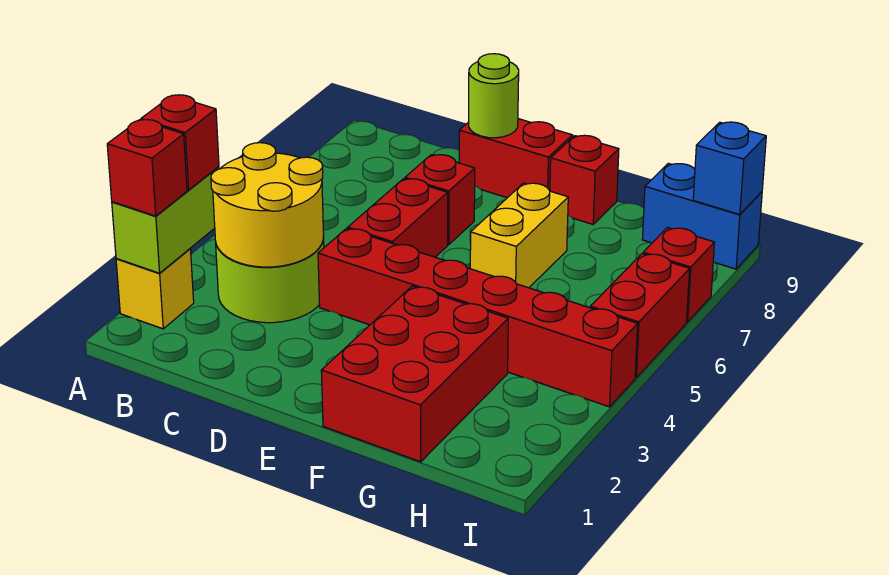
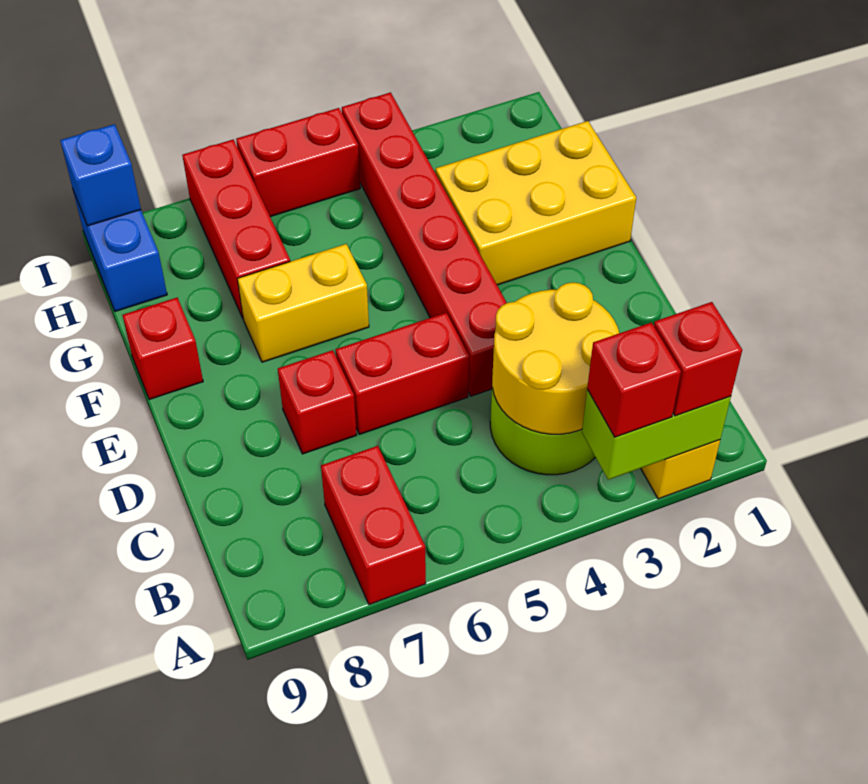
red brick D9:E9 level 1 -> red brick A7:B7 level 1
lime round brick D9 level 2 -> none
red brick F1:G3 level 1 -> yellow brick F1:G3 level 1
red brick I7 level 1 -> red brick G7:I7 level 1

